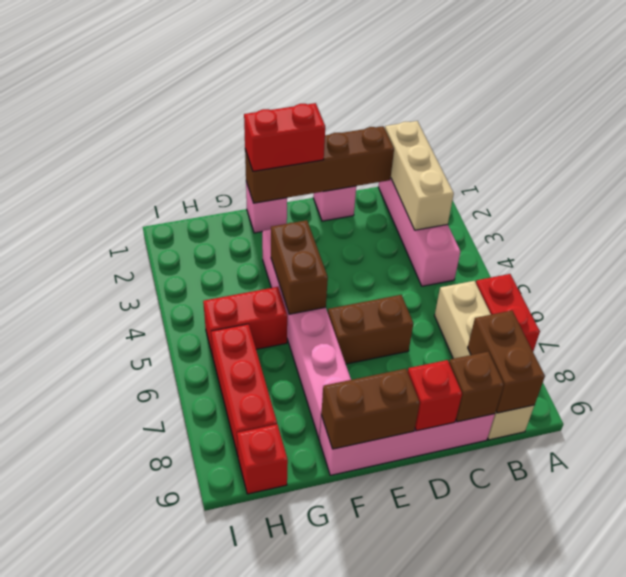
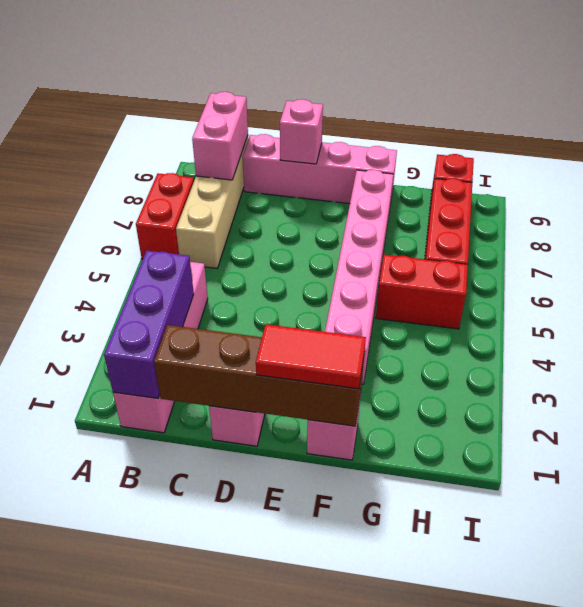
tan brick B1:B3 level 2 -> purple brick B1:B3 level 2
brown brick B8:B9 level 2 -> pink brick B8:B9 level 2
brown brick C9 level 2 -> none
brown brick D6:E6 level 1 -> none
red brick D9 level 2 -> pink brick D9 level 2
red brick E1:F1 level 3 -> red tile E1:F1 level 3
brown brick E9:F9 level 2 -> none
brown brick F4:F5 level 2 -> none

